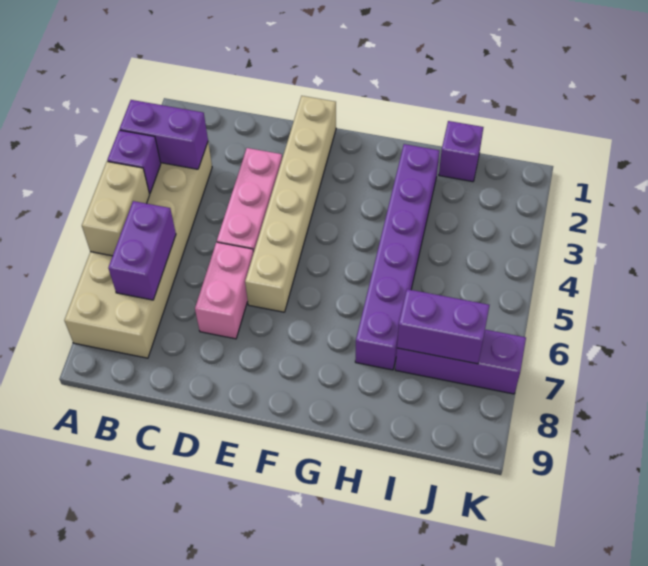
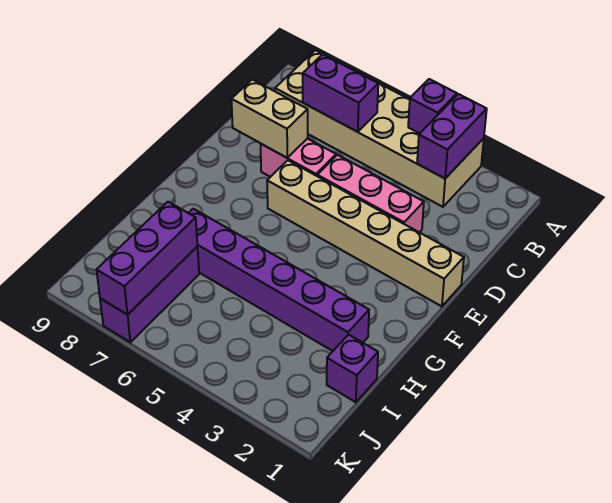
tan brick A5:A6 level 2 -> tan brick D7:D8 level 2
purple brick I7:J7 level 2 -> purple brick I7:K7 level 2

